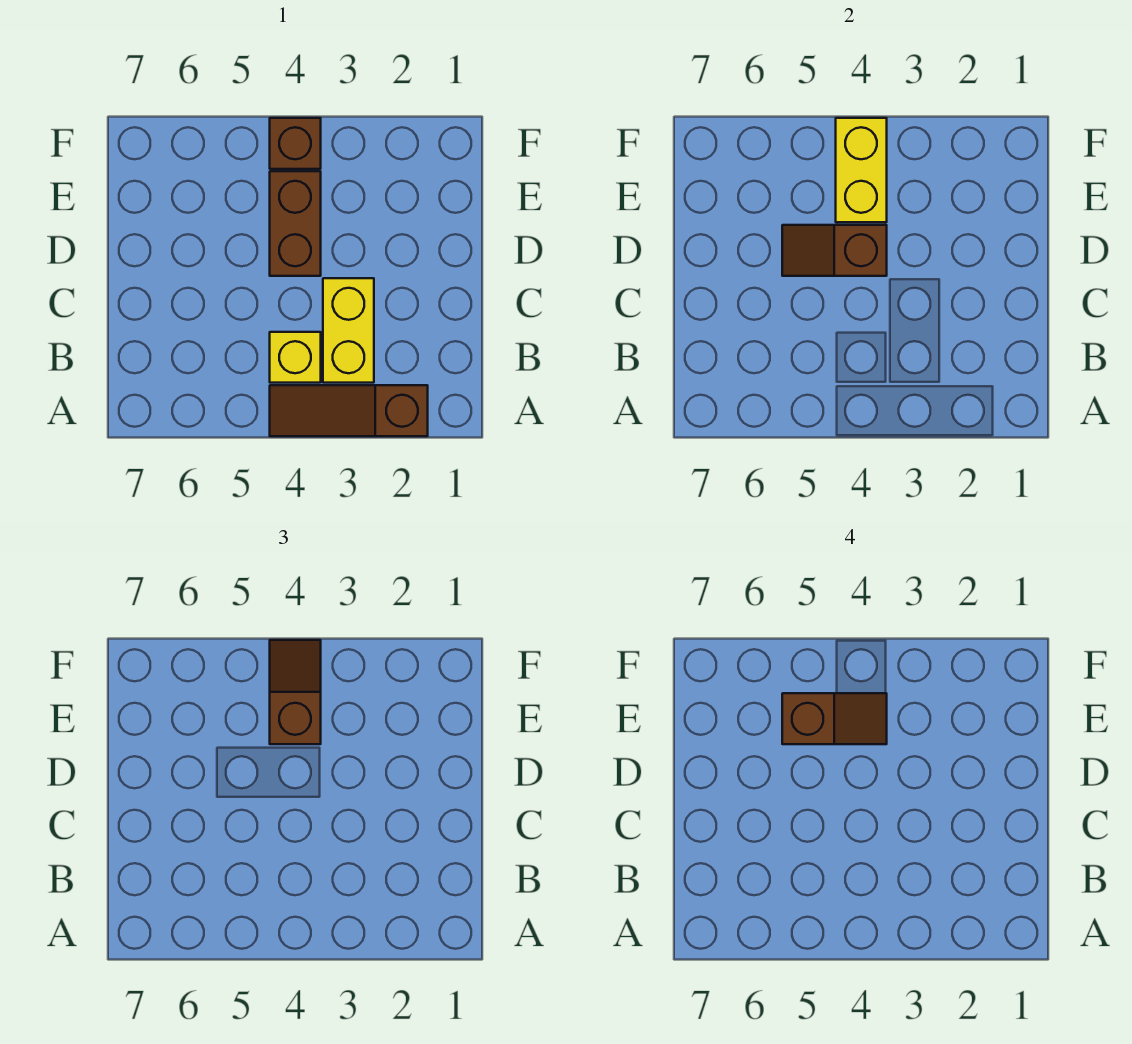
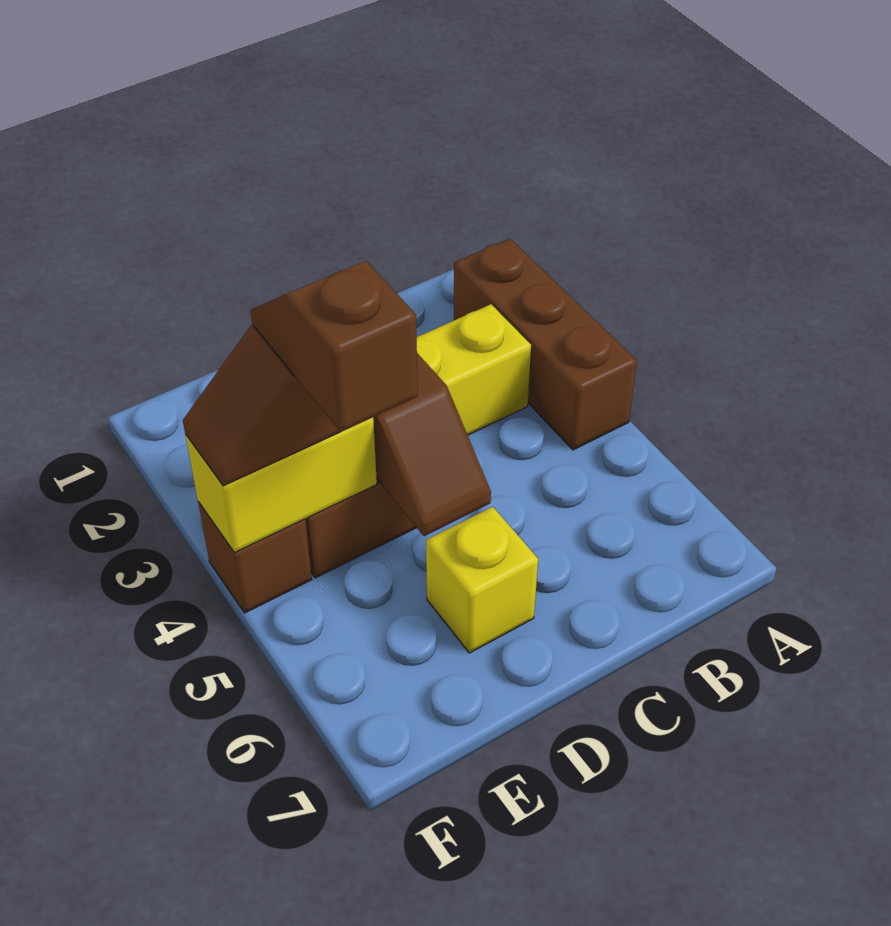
brown slope A2:A4 level 1 top 2 -> brown brick A2:A4 level 1
yellow brick B4 level 1 -> yellow brick D6 level 1

